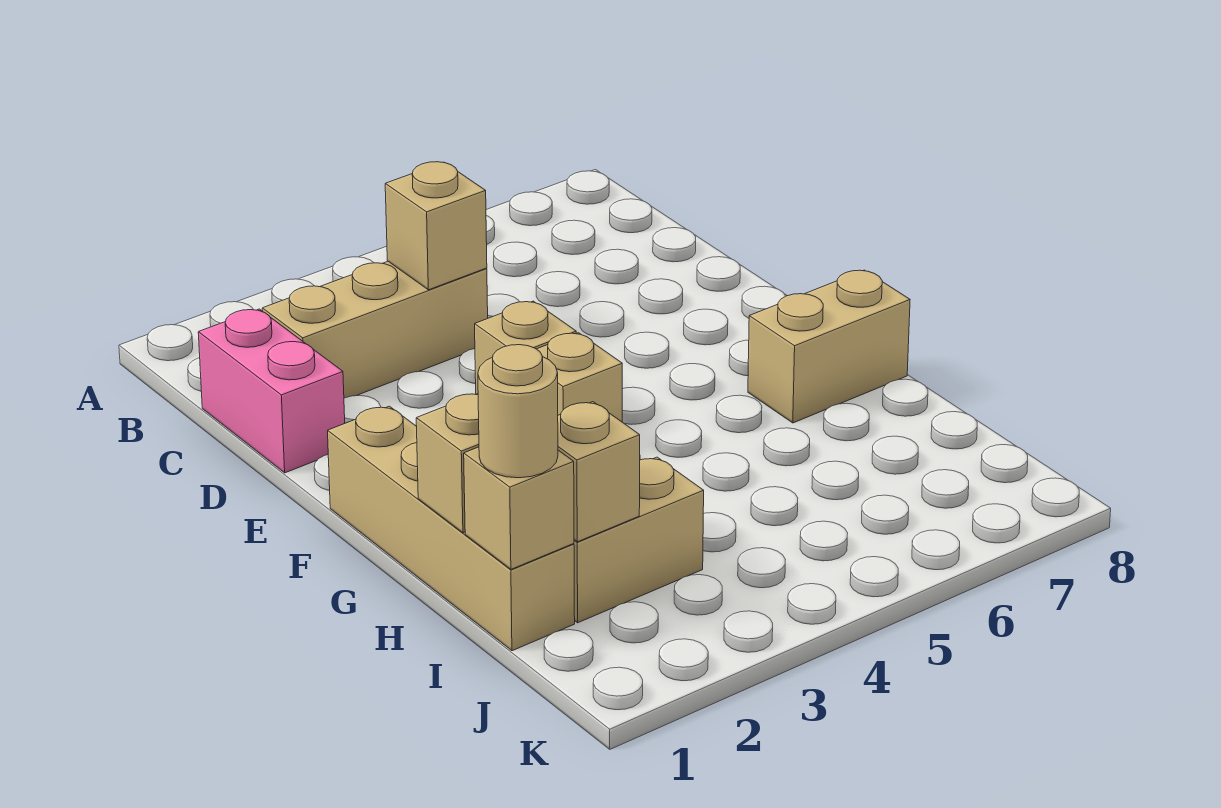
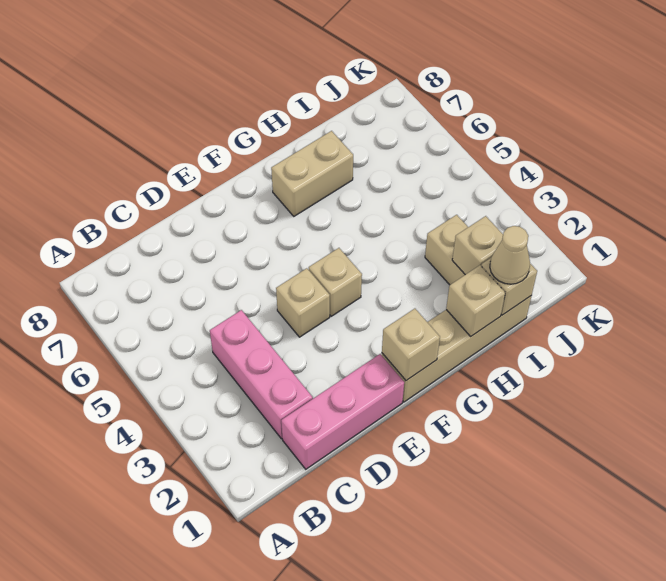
pink brick C1:D1 level 1 -> pink brick C1:E1 level 1
tan brick C2:C4 level 1 -> pink brick C2:C4 level 1
tan brick C4 level 2 -> tan brick F1 level 2
tan brick G7:G8 level 1 -> tan brick G7:H7 level 1
tan round brick I1 level 3 -> tan cone I1 level 3

